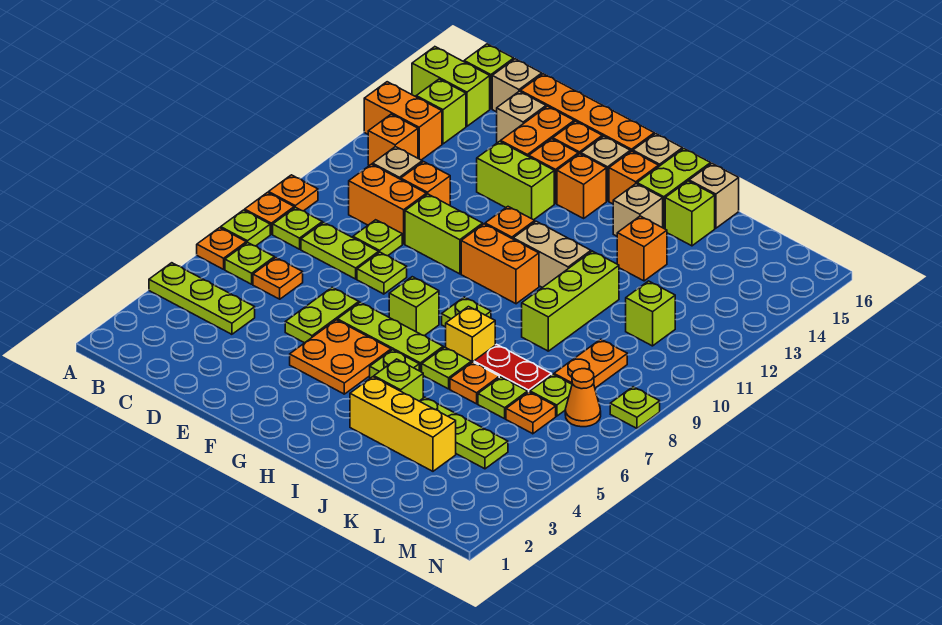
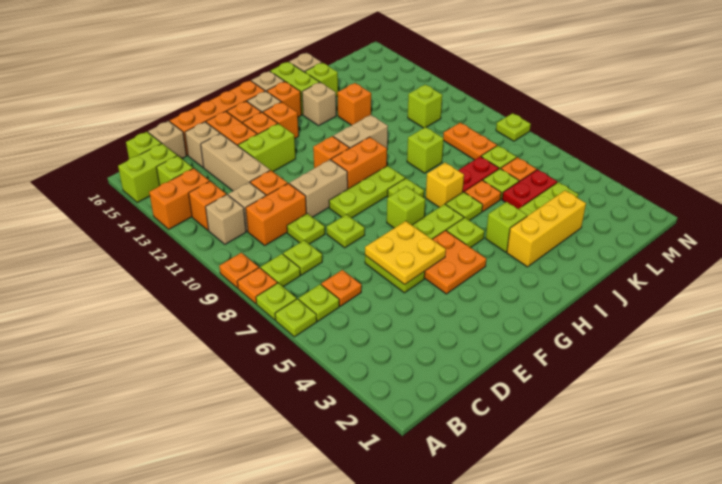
lime plate A4:C4 level 1 -> lime plate F9:H9 level 1
orange plate A6 level 1 -> lime plate A6 level 1
none -> tan brick B11 level 1
lime plate C8:D8 level 1 -> lime plate C8 level 1
none -> tan brick D12:D14 level 1
none -> yellow plate E5:F6 level 2
lime brick E10:F10 level 1 -> tan brick E10:F10 level 1
lime brick J9:J11 level 1 -> lime brick J9 level 1
none -> red plate K5:L5 level 1
orange cone M7 level 1 -> none

